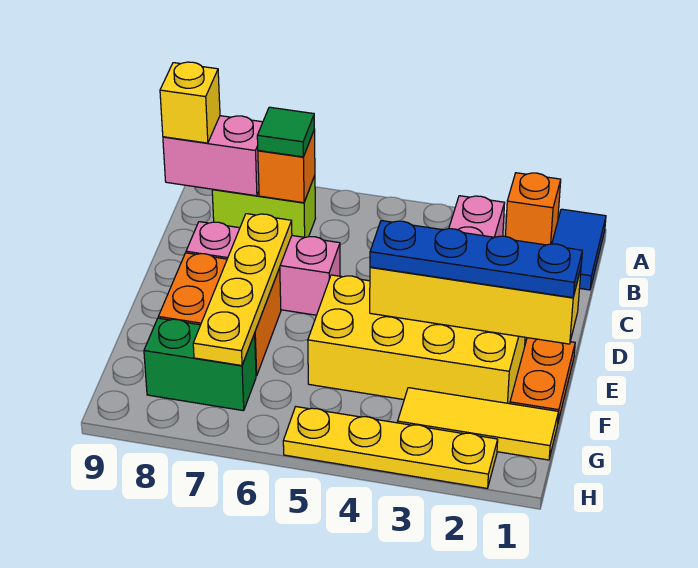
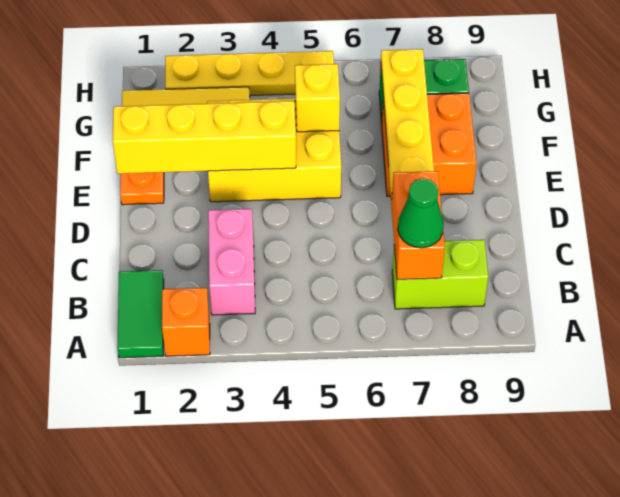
blue tile A1:B1 level 1 -> green tile A1:B1 level 1
orange brick B7 level 2 -> orange brick B7:C7 level 2
green tile B7 level 3 -> green cone B7 level 3
pink brick B8:B9 level 2 -> none
yellow brick B9 level 3 -> yellow brick F5 level 2
pink brick D6:D8 level 1 -> none
blue plate E1:E4 level 3 -> none
yellow brick E2:F5 level 1 -> yellow brick E3:F5 level 1

